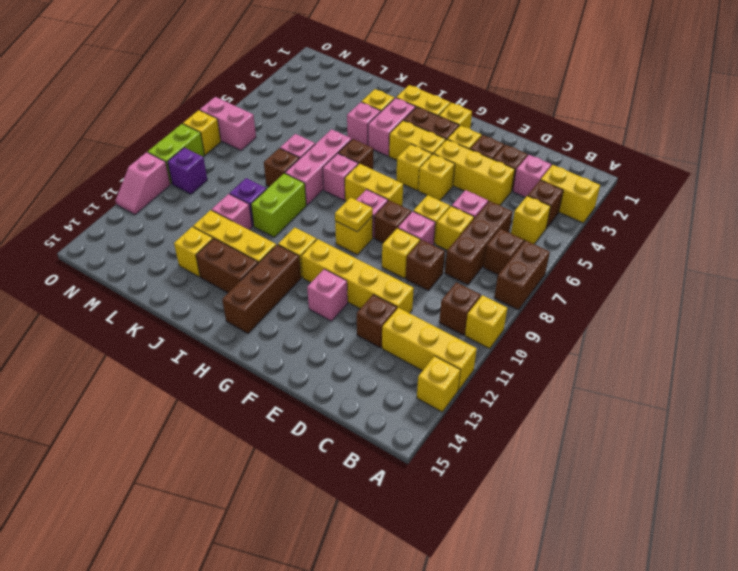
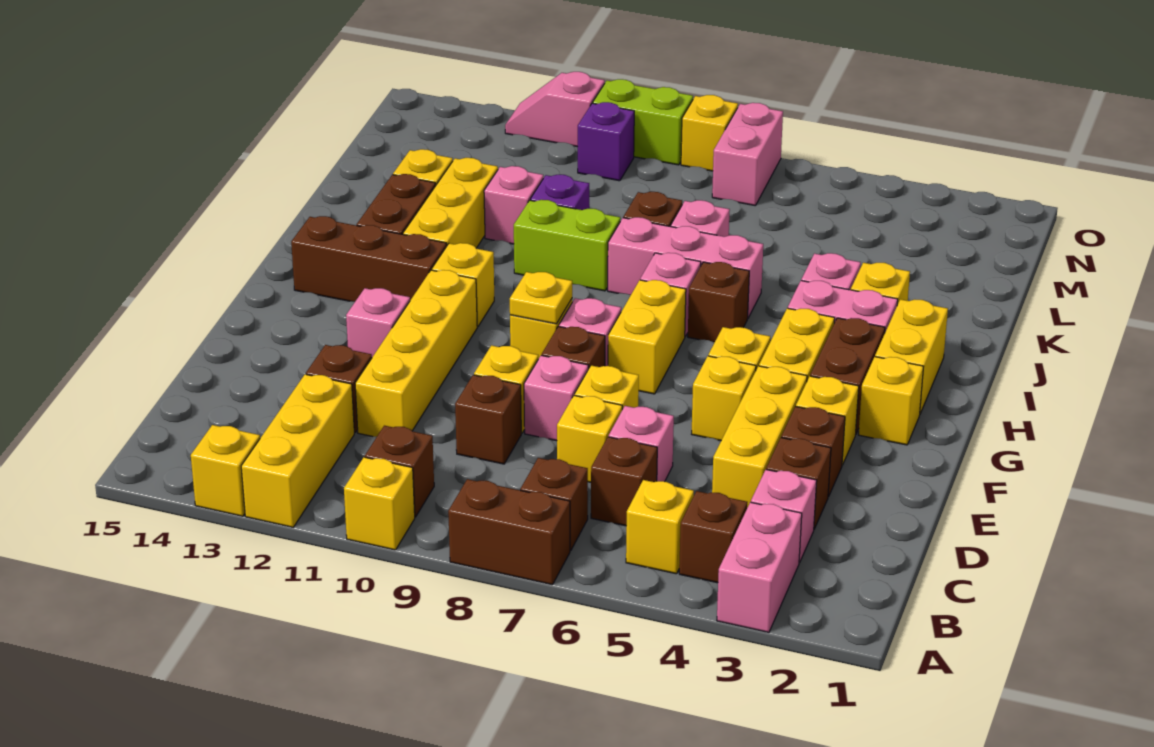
yellow brick A3:B3 level 1 -> pink brick A3:B3 level 1
brown brick C6:C8 level 1 -> brown brick C6 level 1

